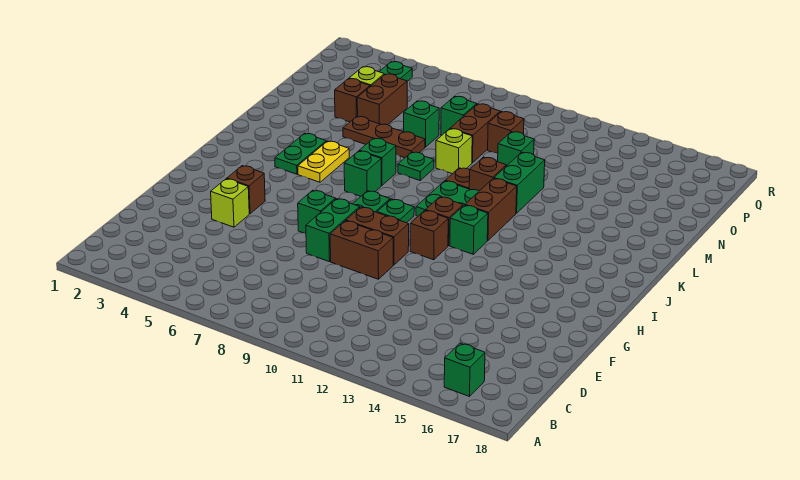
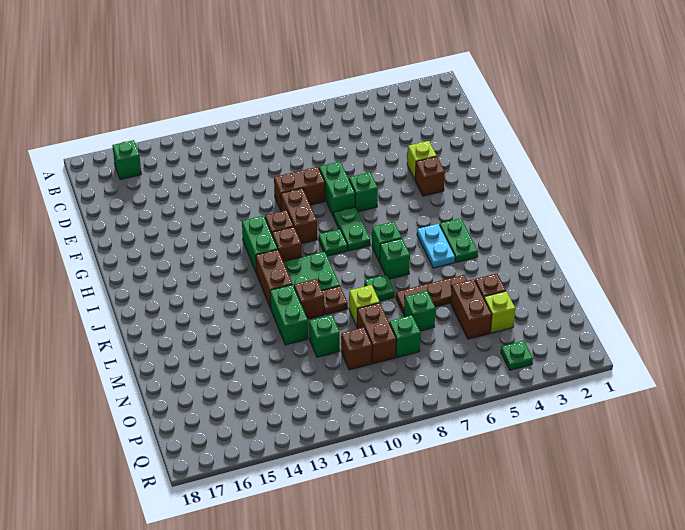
brown brick G9:G10 level 1 -> brown brick G10:H10 level 1
green brick I12 level 1 -> green brick H12:I12 level 1
yellow plate J5:K5 level 1 -> cyan plate J5:K5 level 1

